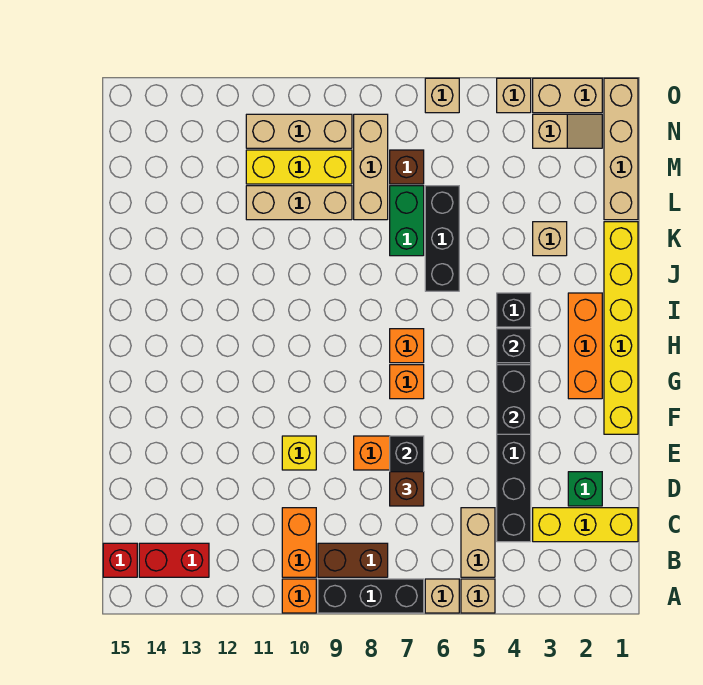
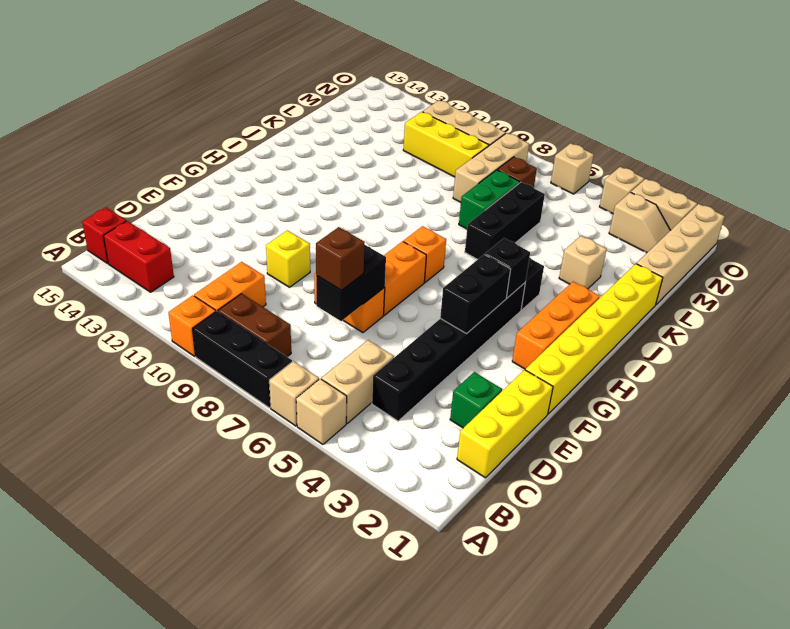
yellow brick C1:C3 level 1 -> yellow brick C1:E1 level 1
orange brick G7 level 1 -> orange brick F7:G7 level 1
tan brick L9:L11 level 1 -> none

